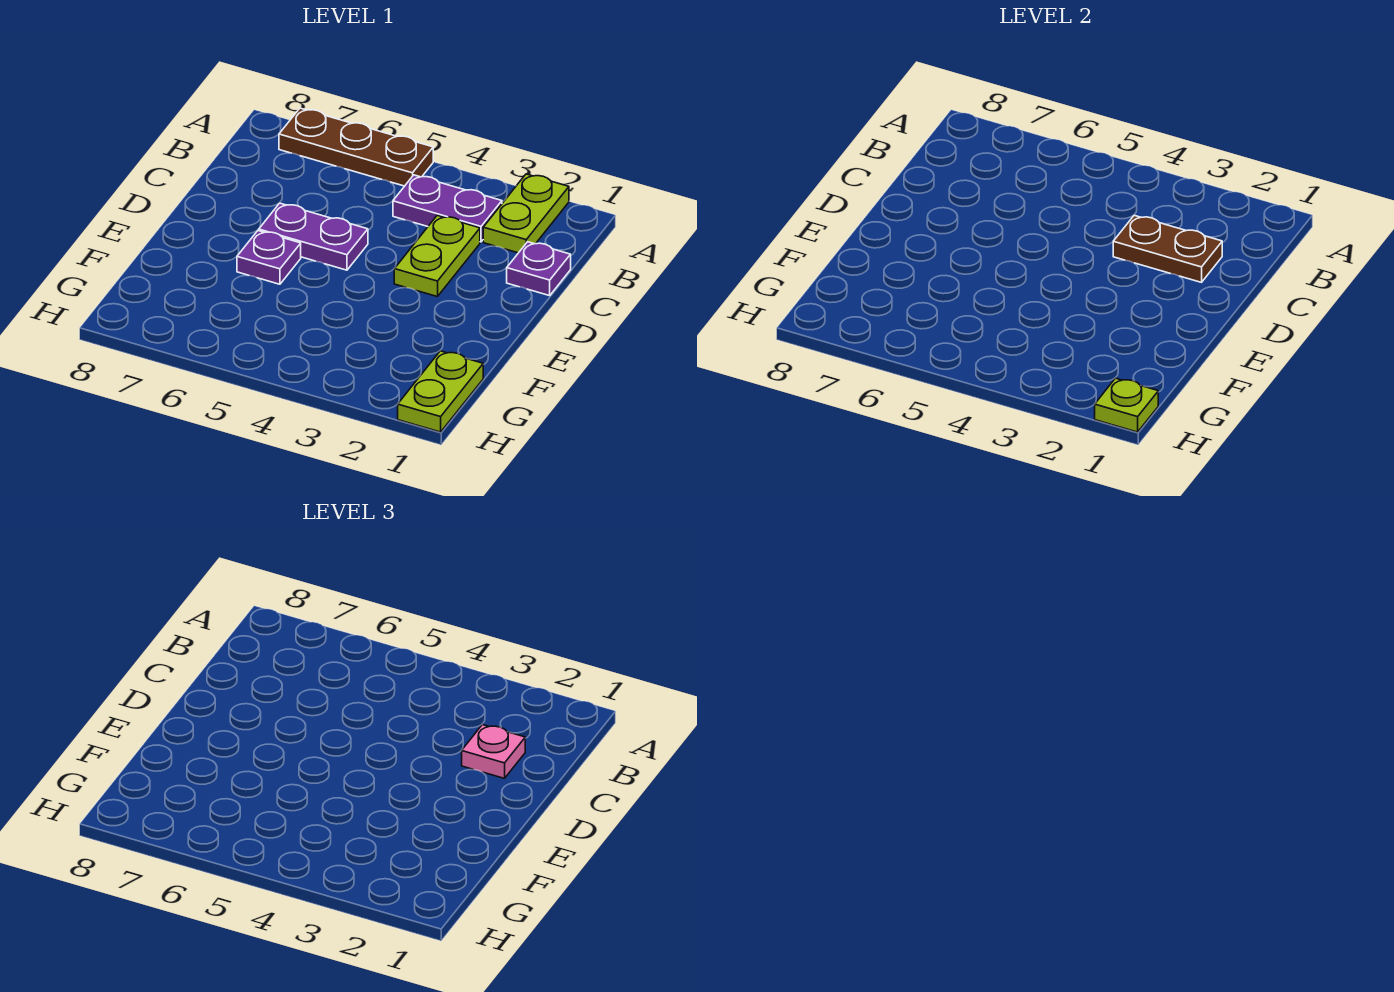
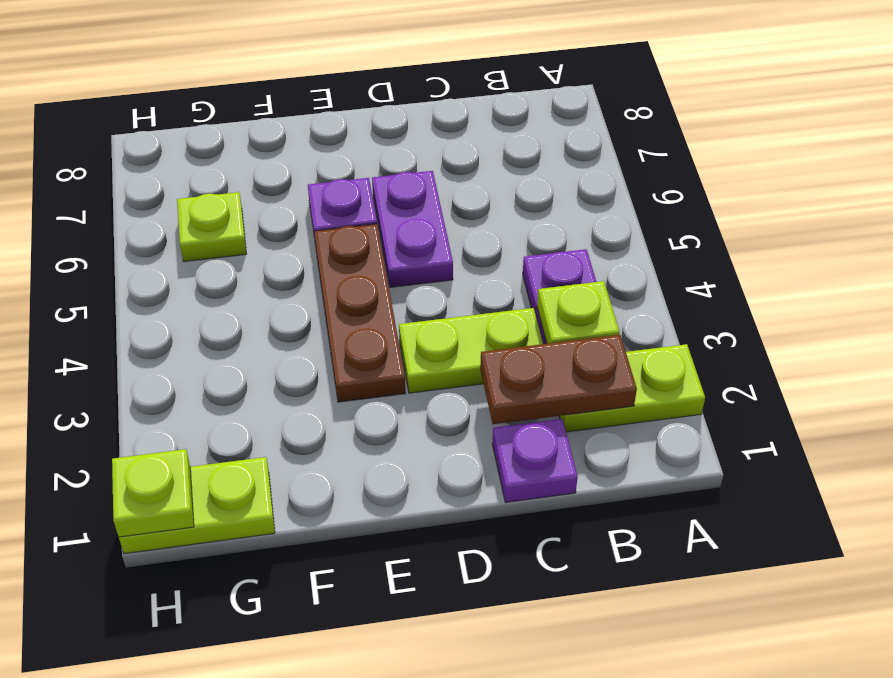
brown plate A5:A7 level 1 -> brown plate E3:E5 level 1
none -> lime plate B3 level 2
brown plate C2:C3 level 2 -> brown plate B2:C2 level 2
pink plate C2 level 3 -> none
none -> lime plate G6 level 1

